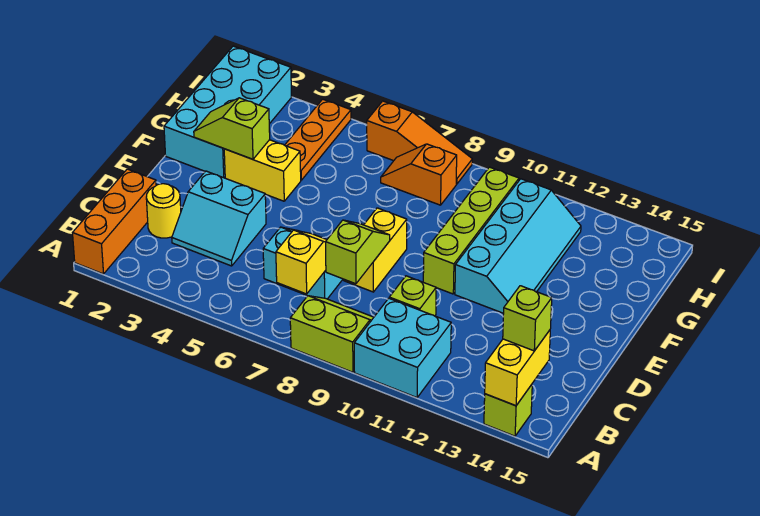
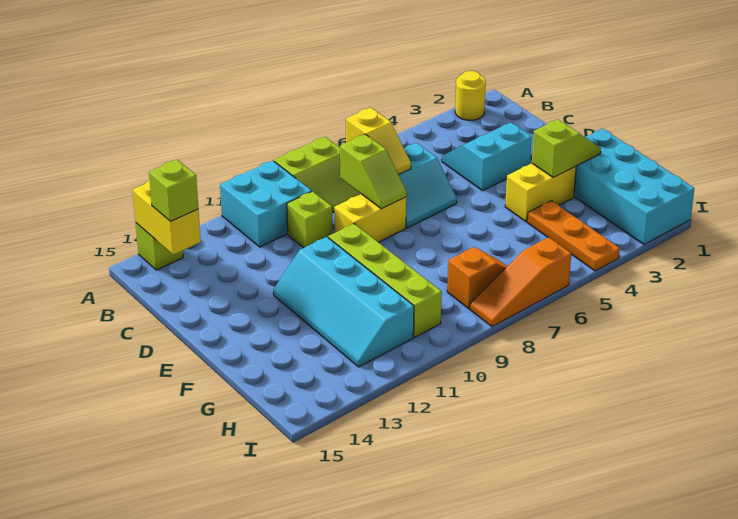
orange brick A1:C1 level 1 -> none
yellow round brick C2 level 1 -> yellow round brick A2 level 1
yellow brick D8:E8 level 1 -> yellow brick D8:D9 level 1

